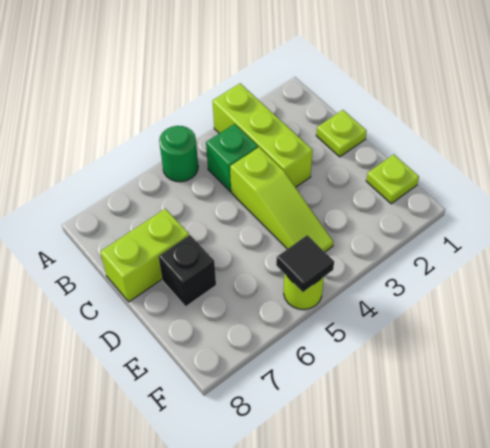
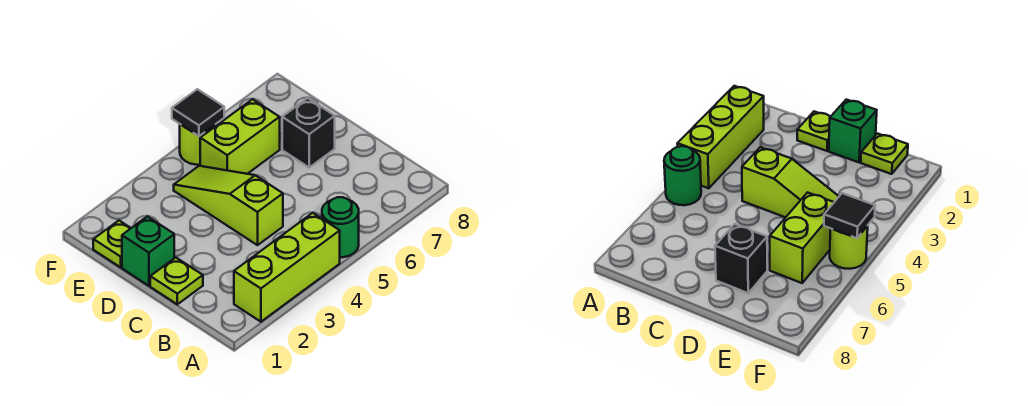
lime brick A3:C3 level 1 -> lime brick A2:A4 level 1
green brick B4 level 1 -> green brick D1 level 1
lime brick C7:C8 level 1 -> lime brick E5:E6 level 1

